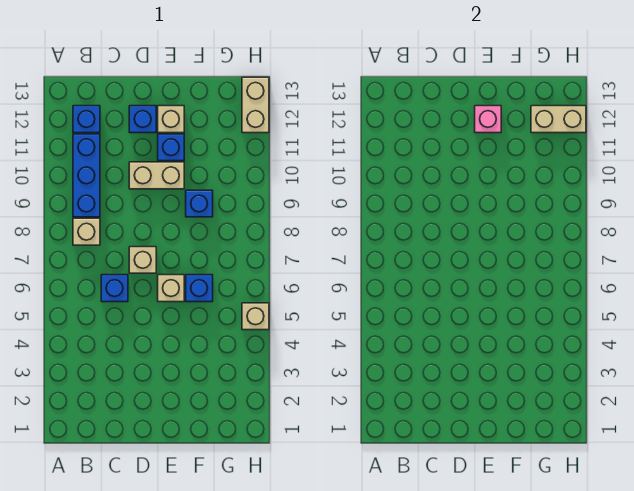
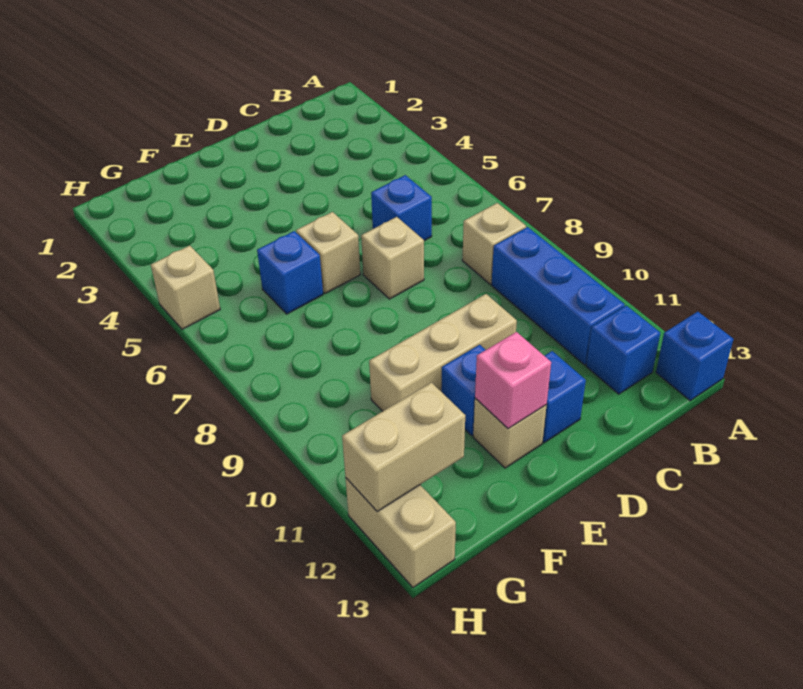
tan brick D10:E10 level 1 -> tan brick D10:F10 level 1
blue brick F9 level 1 -> blue brick A13 level 1

